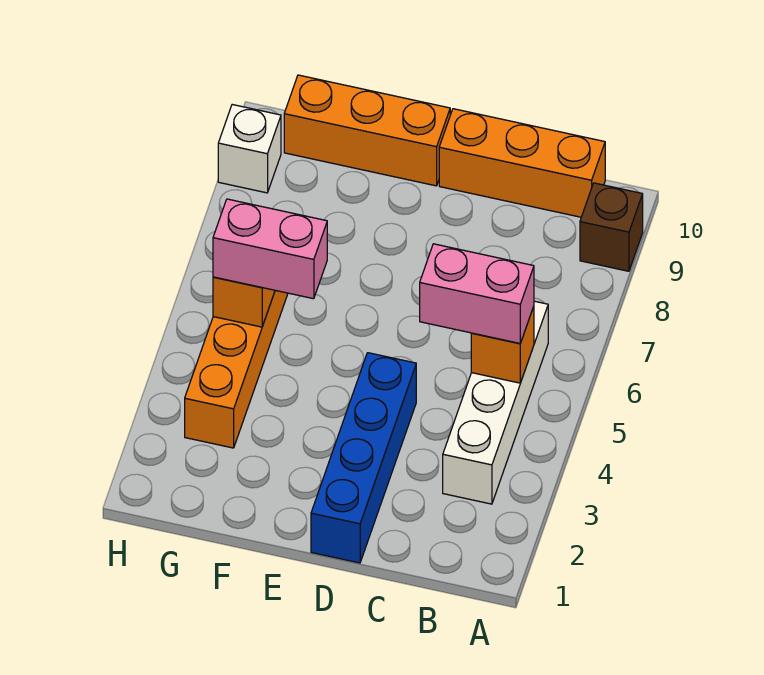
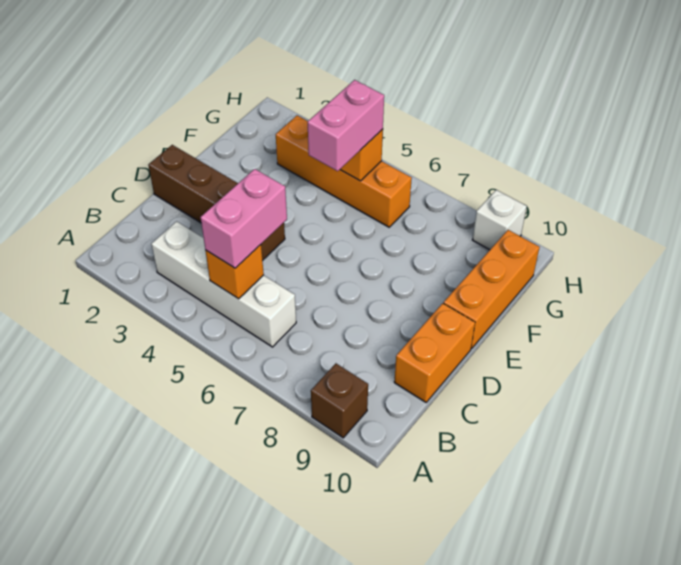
orange brick B10:D10 level 1 -> orange brick C10:D10 level 1
blue brick D1:D4 level 1 -> brown brick D1:D4 level 1

